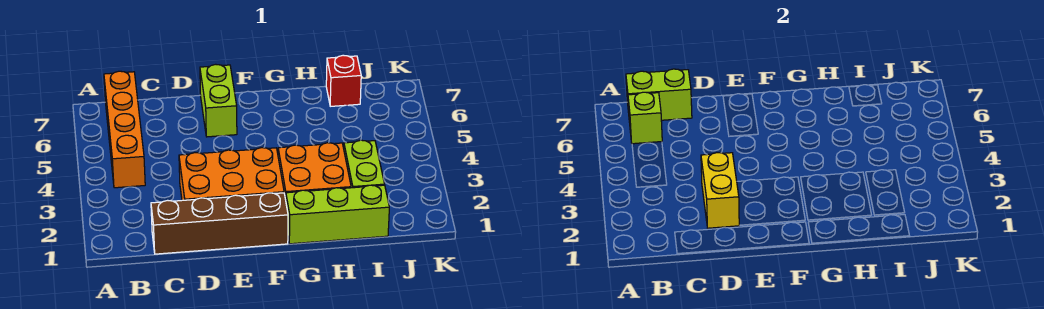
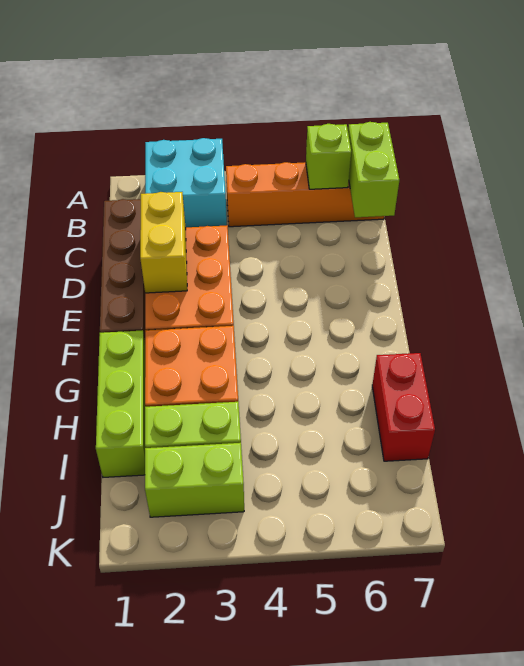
none -> cyan brick A2:B3 level 1
yellow brick D2:D3 level 2 -> yellow brick D2:E2 level 2
lime brick E6:E7 level 1 -> lime brick J2:J3 level 1
red brick I7 level 1 -> red brick H7:I7 level 1

